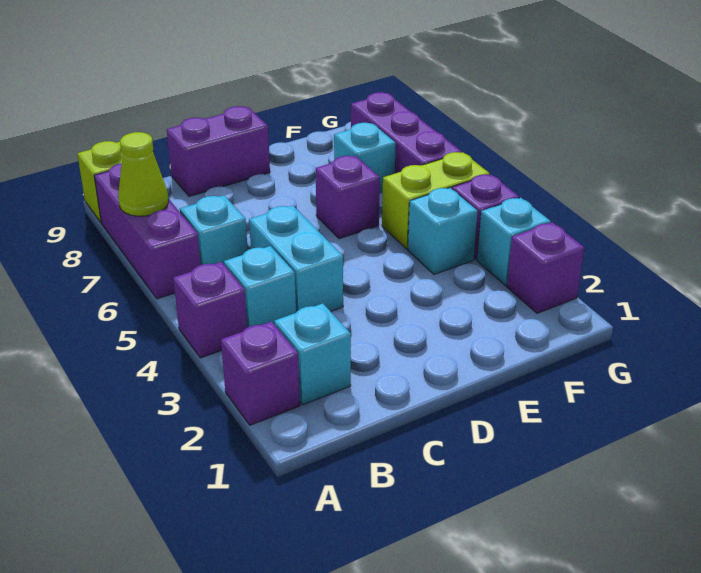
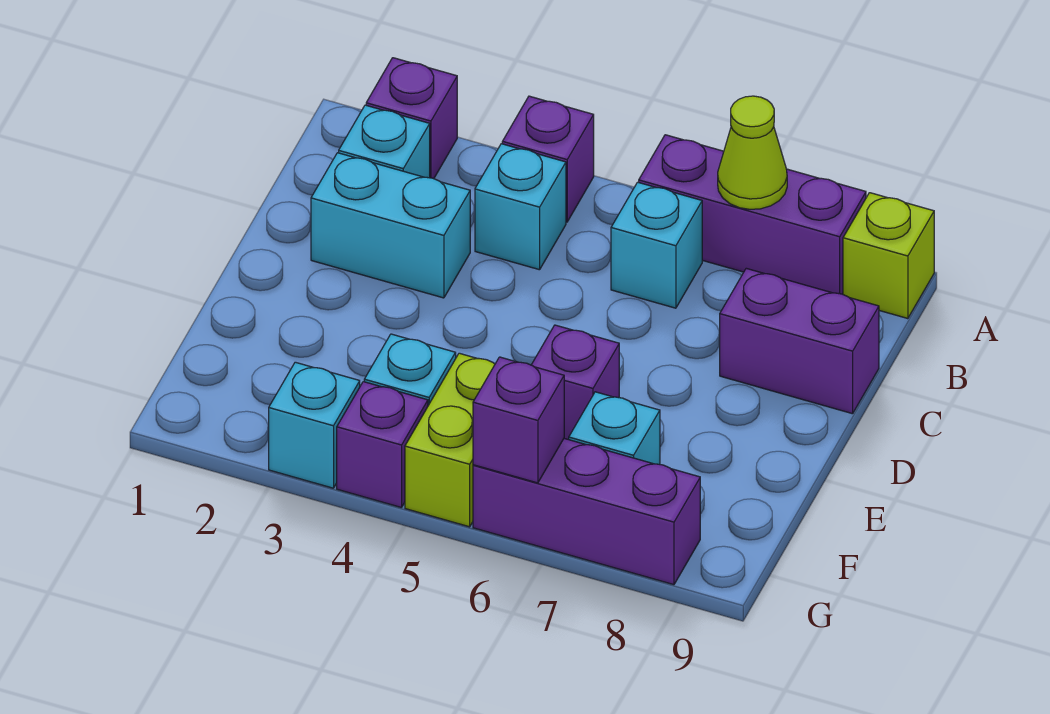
cyan brick C4:C5 level 1 -> cyan brick C2:C3 level 1
purple brick C9:D9 level 1 -> purple brick C8:C9 level 1
purple brick G2 level 1 -> purple brick G6 level 2

